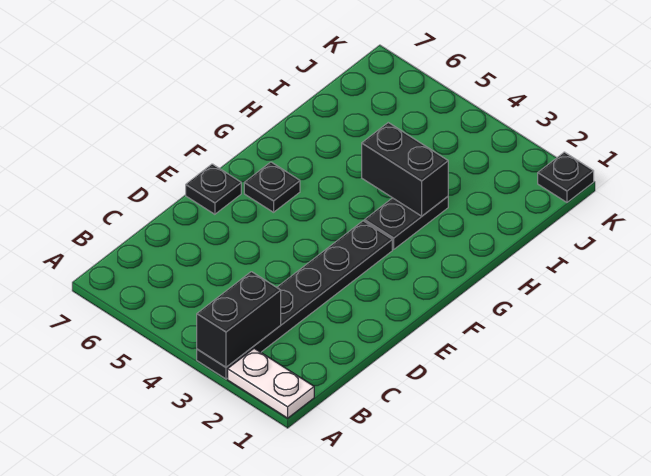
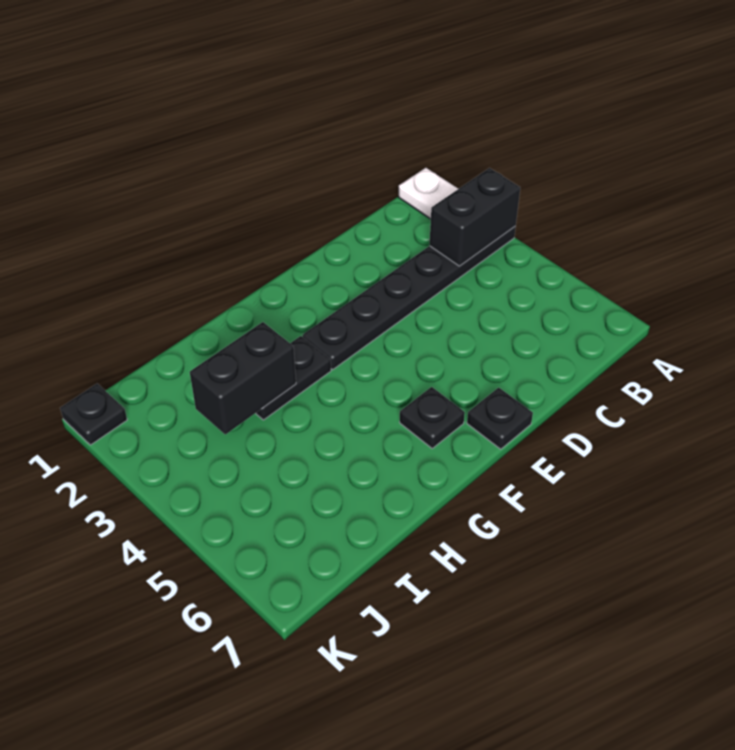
black brick H3:H4 level 2 -> black brick H3:I3 level 2

